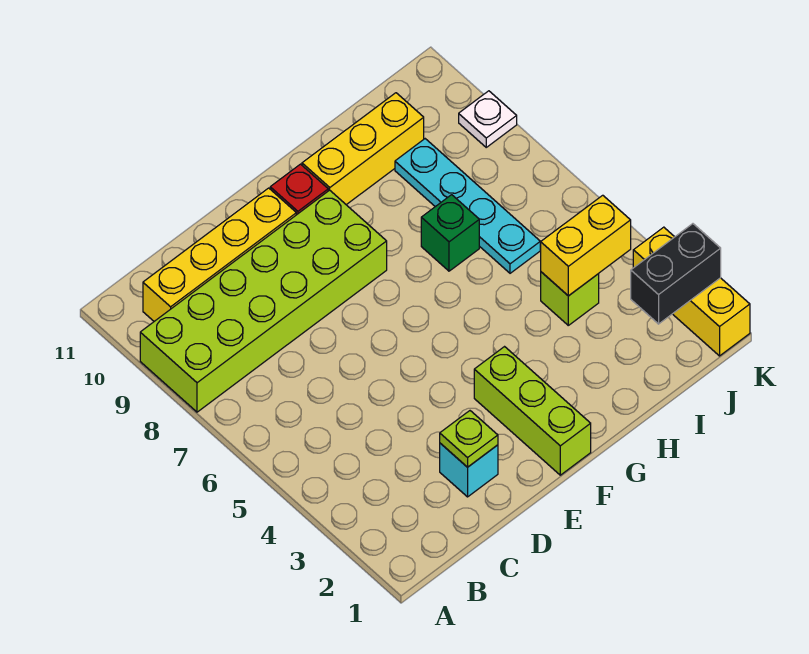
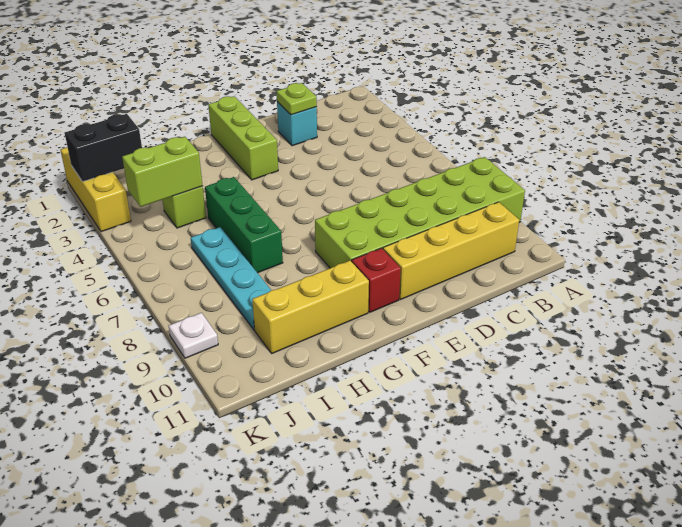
green brick H7 level 1 -> green brick H5:H7 level 1
yellow brick I4:J4 level 2 -> lime brick I4:J4 level 2

